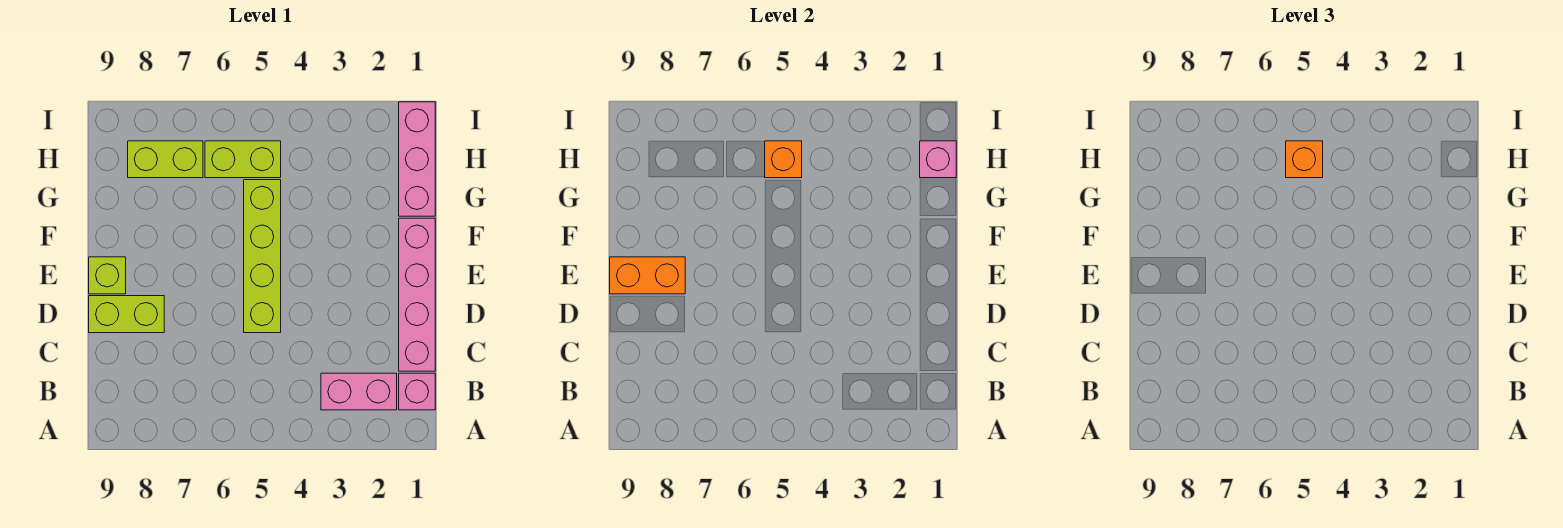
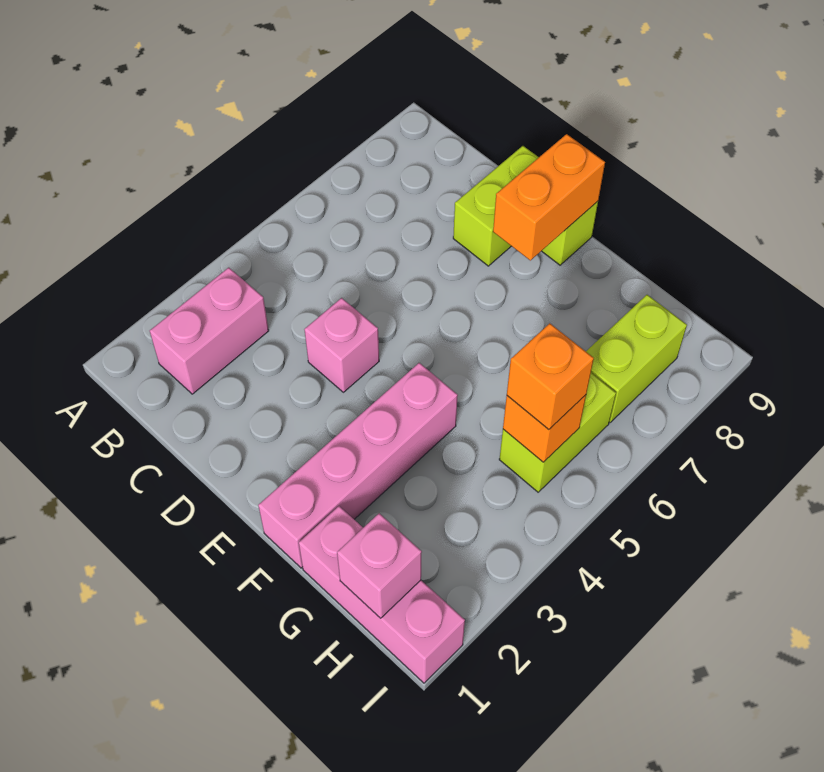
pink brick B1 level 1 -> pink brick D4 level 1
pink brick C1:F1 level 1 -> pink brick F1:F4 level 1
lime brick D5:G5 level 1 -> none

